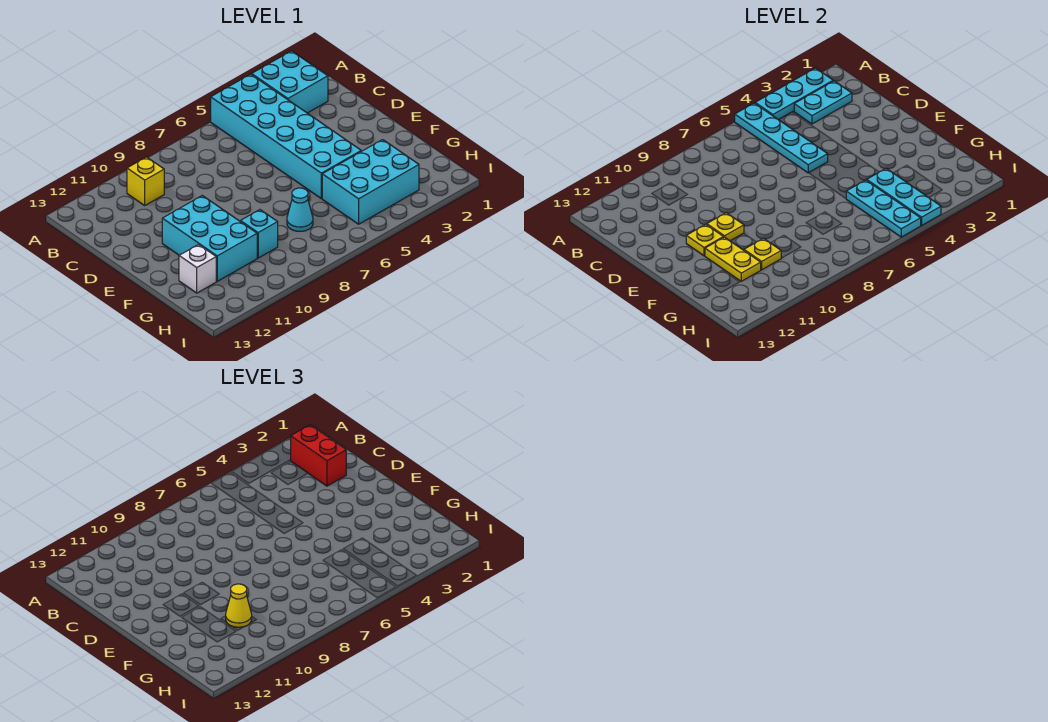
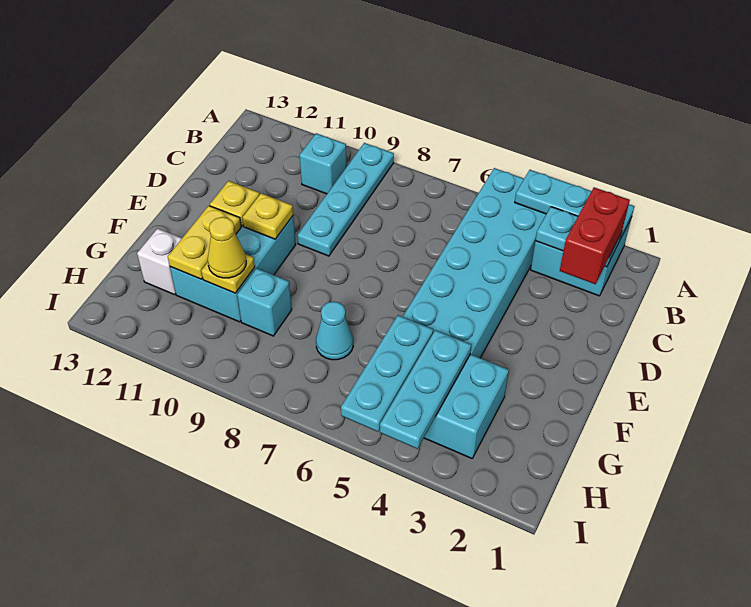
cyan plate A5:D5 level 2 -> cyan plate A9:D9 level 1
yellow brick B10 level 1 -> cyan brick B10 level 1

